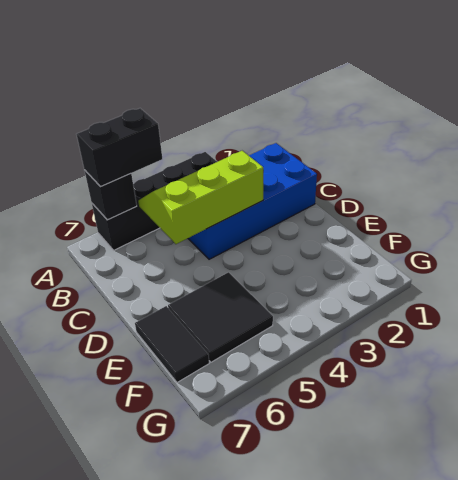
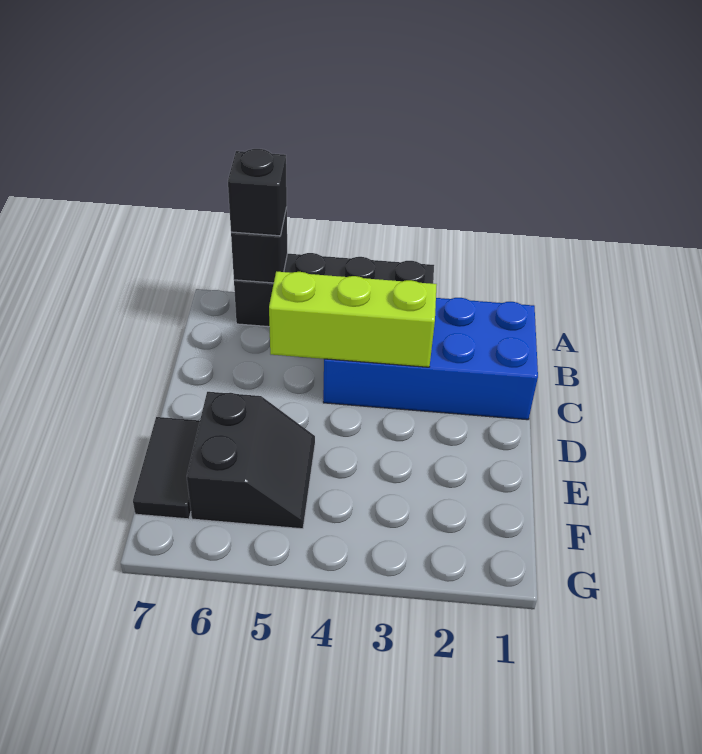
black brick A5:A6 level 3 -> black brick A6 level 3
black tile E5:F6 level 1 -> black slope E5:F6 level 1 top 6

